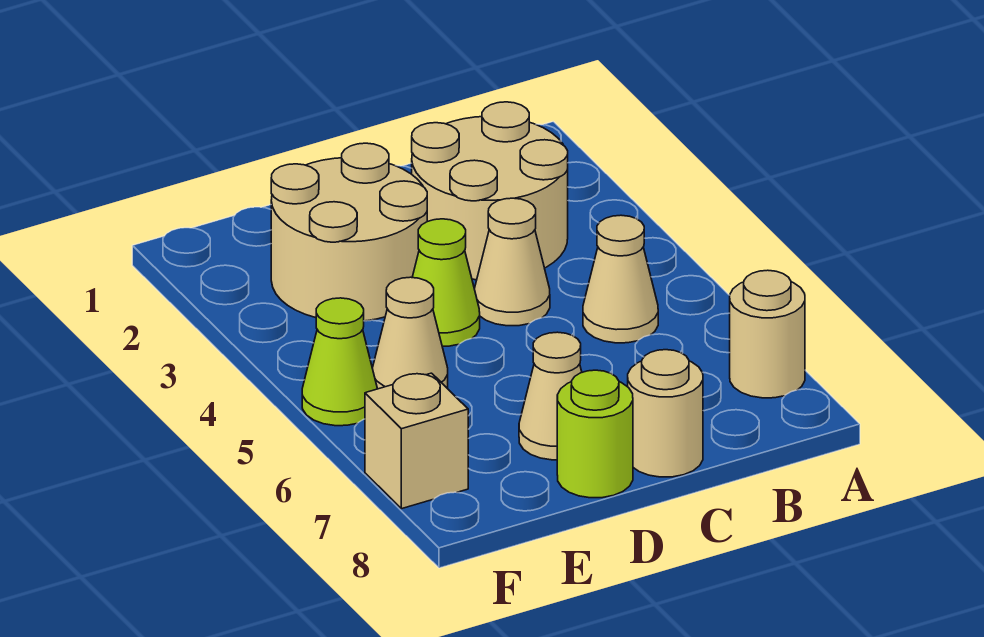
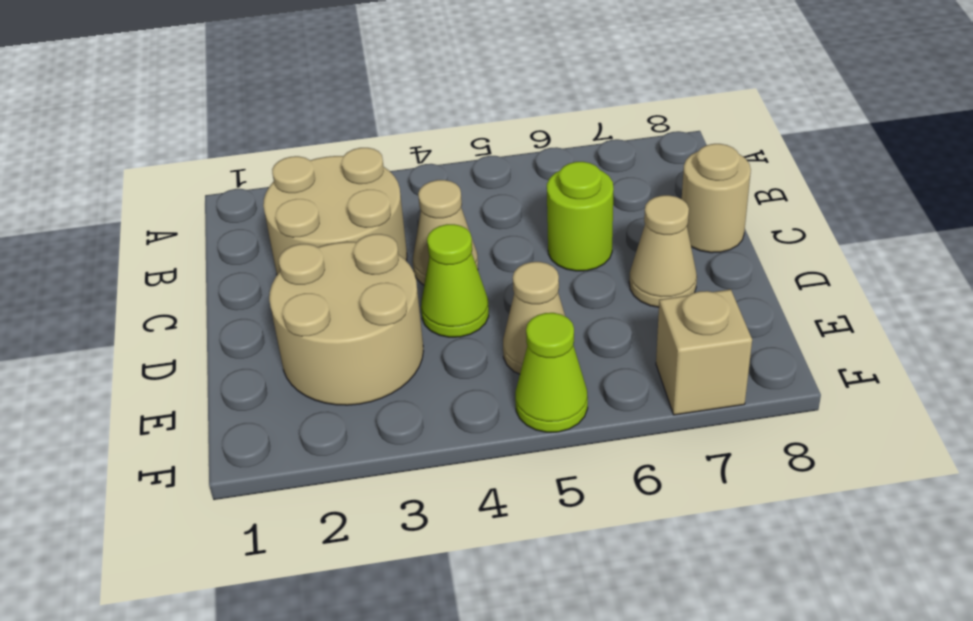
tan round brick A7 level 1 -> none
tan cone B5 level 1 -> none
lime round brick D8 level 1 -> lime round brick C6 level 1

